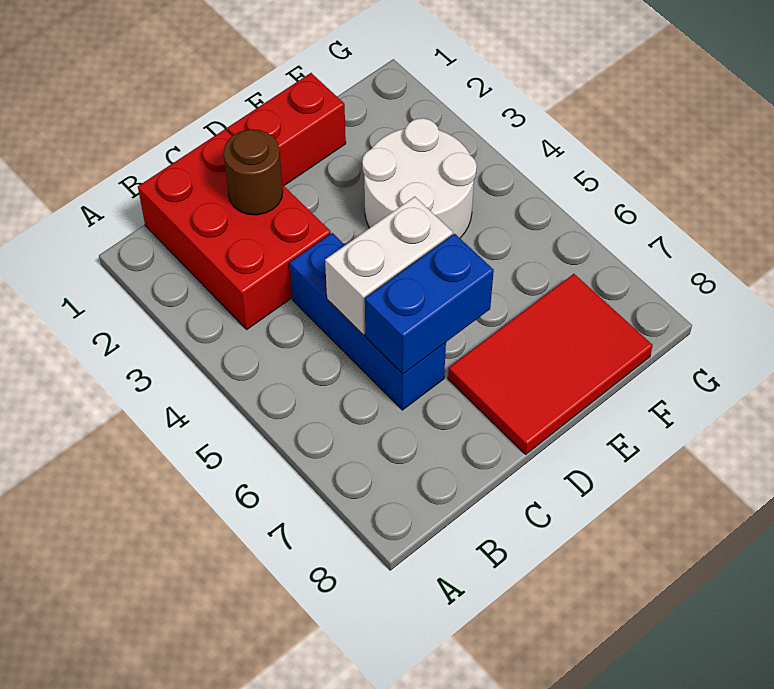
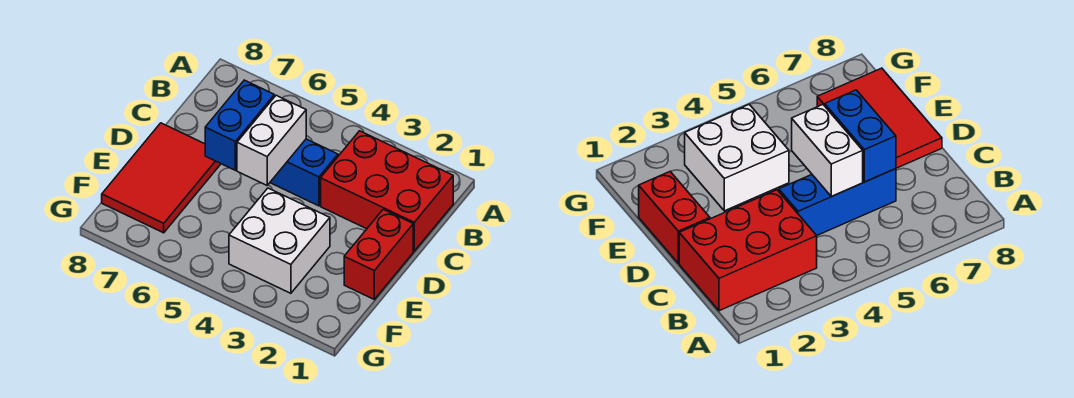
brown round brick C2 level 2 -> none
white round brick E3:F4 level 1 -> white brick E3:F4 level 1

